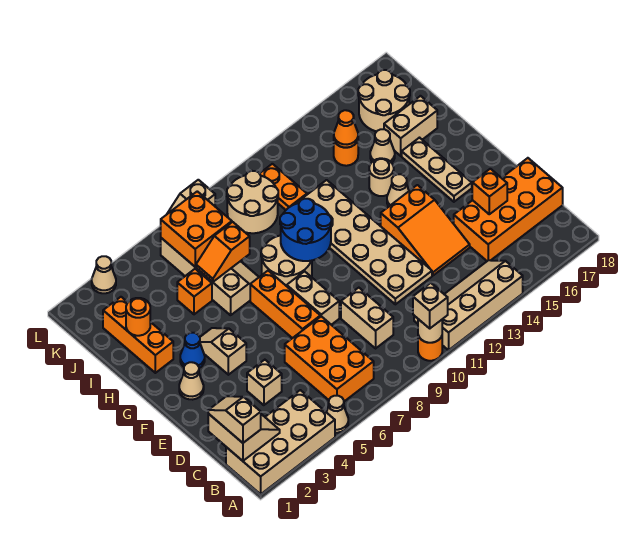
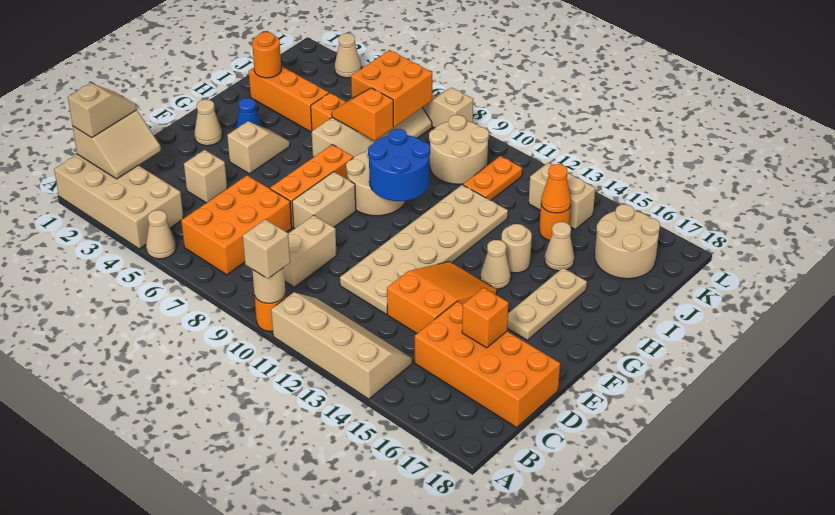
orange slope D13:F14 level 1 top F -> orange slope D13:F14 level 1 top D
orange brick H2:J2 level 1 -> orange brick I2:I4 level 1
tan brick I16:I17 level 1 -> tan brick K13:K14 level 1

